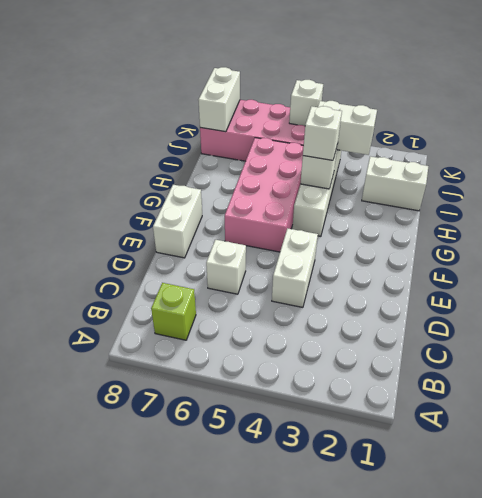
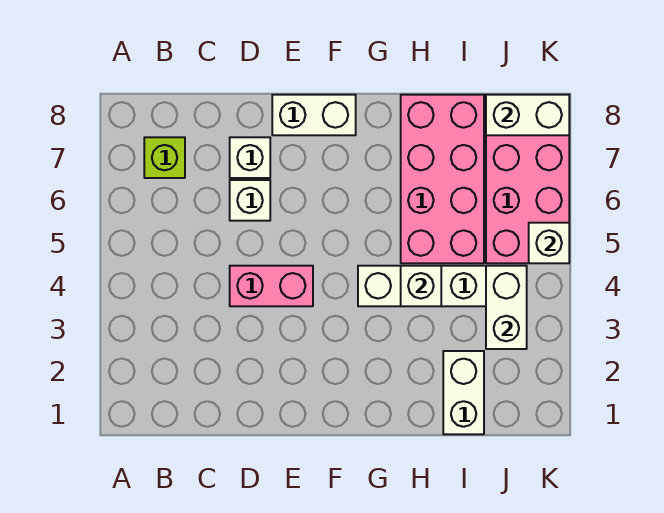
white brick D4:E4 level 1 -> pink brick D4:E4 level 1
pink brick F5:I6 level 1 -> pink brick H5:I8 level 1
white brick H4 level 3 -> white brick D7 level 1

